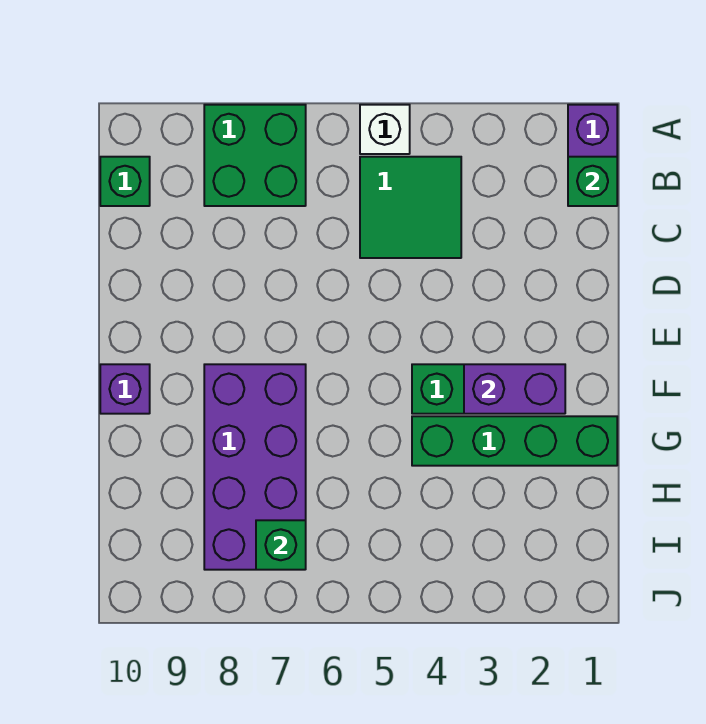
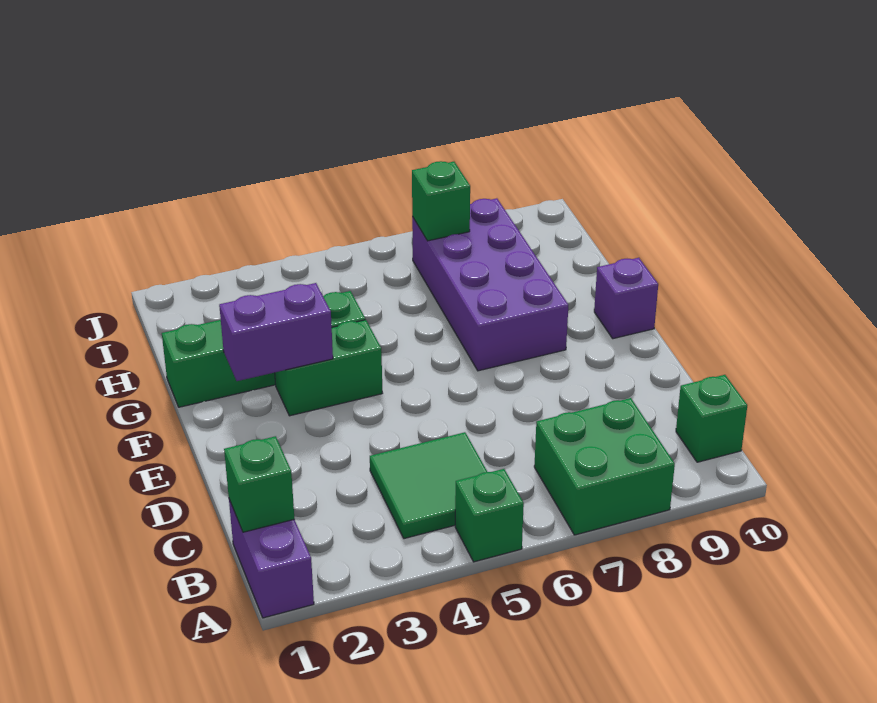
white brick A5 level 1 -> green brick A5 level 1

